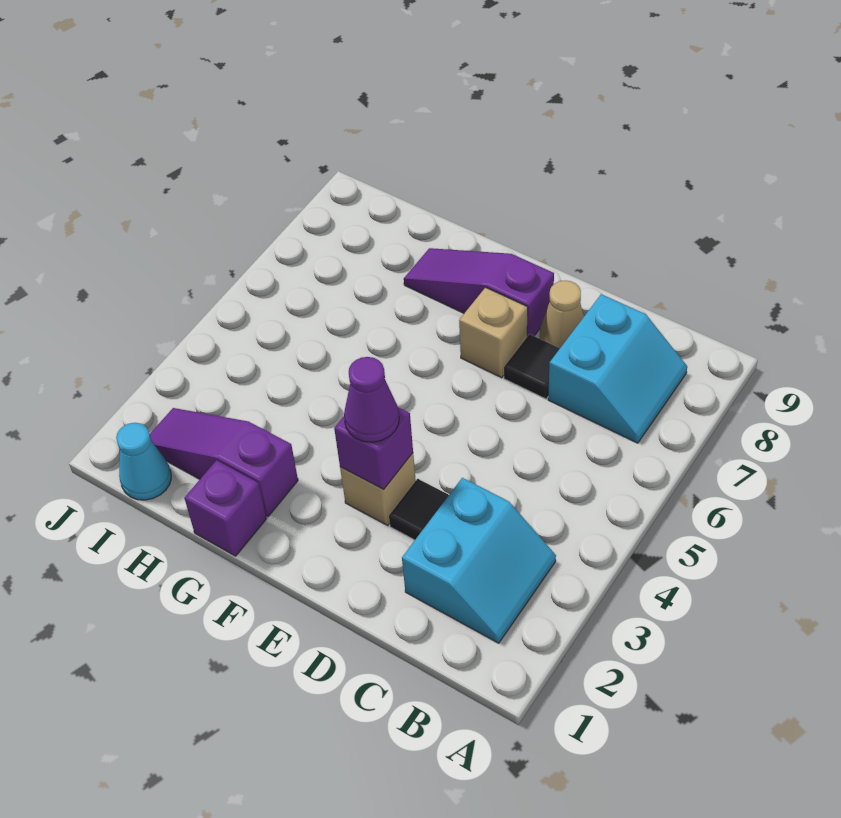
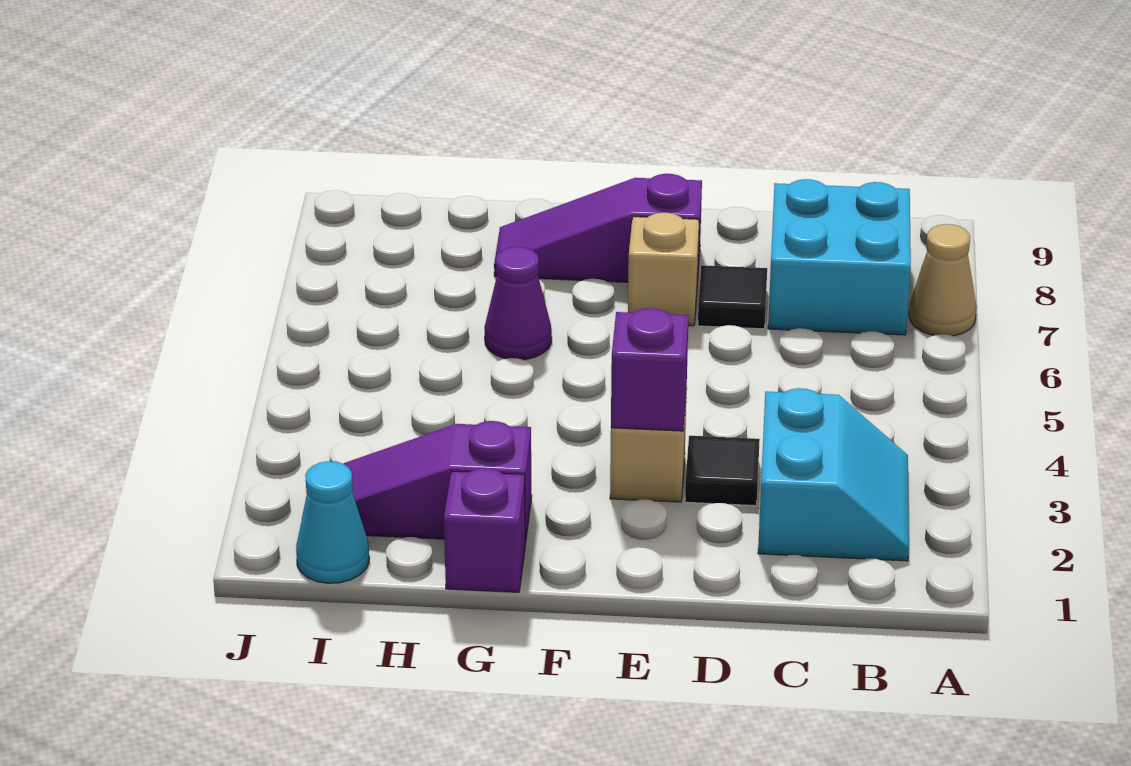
cyan slope B7:C8 level 1 top C -> cyan brick B7:C8 level 1
tan cone D8 level 1 -> tan cone A7 level 1
purple cone E3 level 3 -> purple cone G6 level 1

